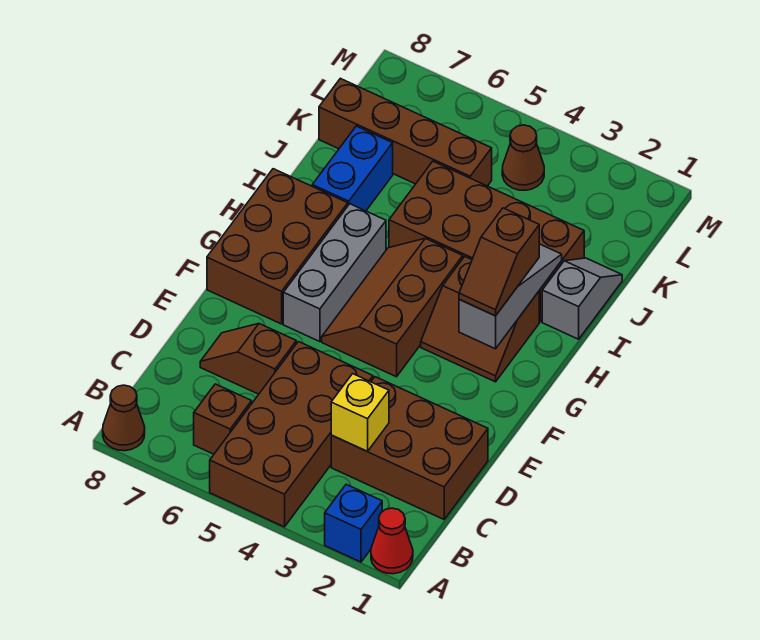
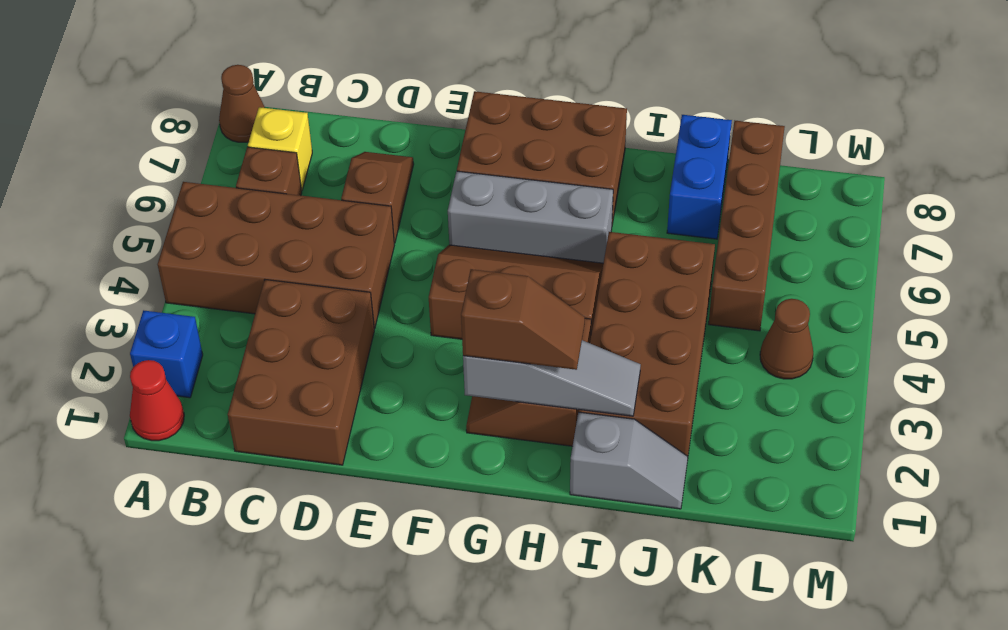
yellow brick C3 level 2 -> yellow brick B7 level 1
brown slope G2:H2 level 3 top H -> brown slope G2:H2 level 3 top G
blue brick I7:J7 level 1 -> blue brick J7:J8 level 1

